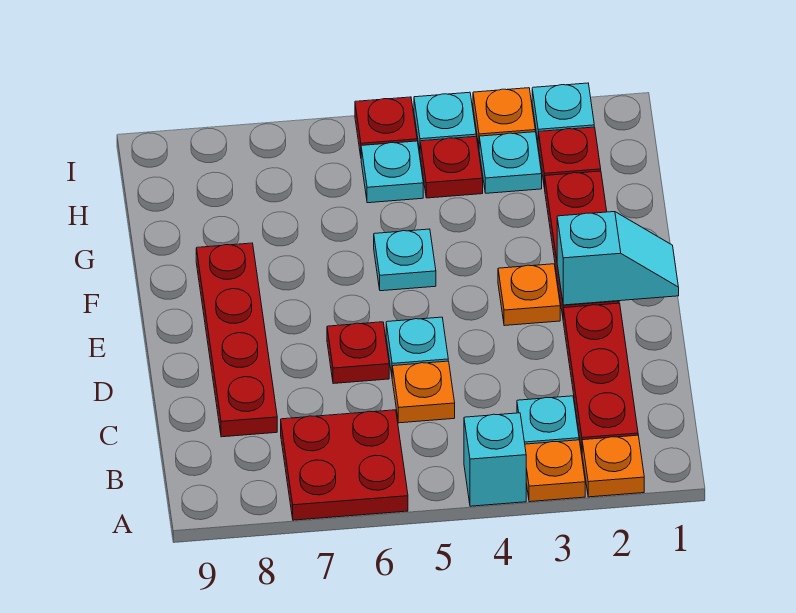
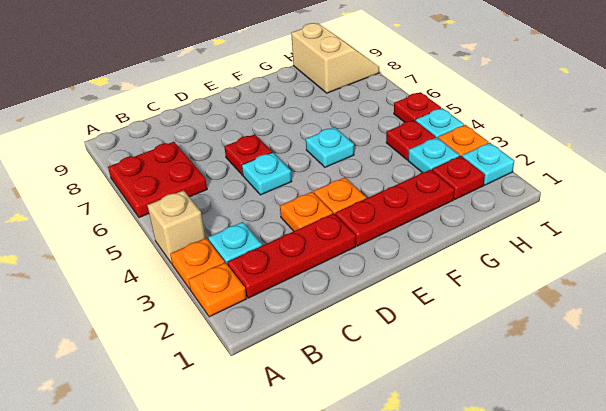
cyan brick A4 level 1 -> tan brick A4 level 1
orange plate C5 level 1 -> orange plate D3 level 1
red plate C8:F8 level 1 -> none
cyan slope E1:E2 level 2 top 2 -> none
cyan plate H5 level 1 -> none
none -> tan slope H8:I9 level 1 top H

